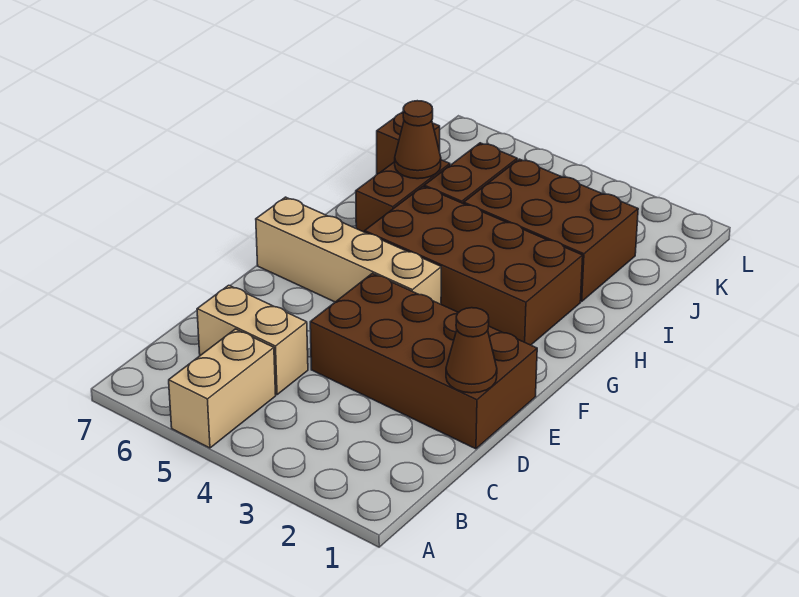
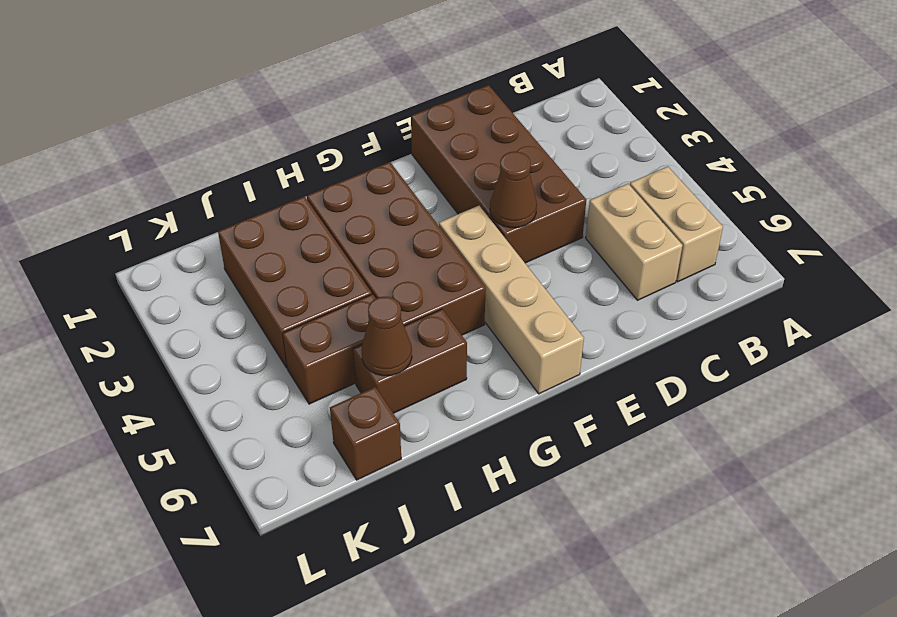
tan brick A5:B5 level 1 -> tan brick B5:B6 level 1
brown cone D1 level 2 -> brown cone E4 level 2

